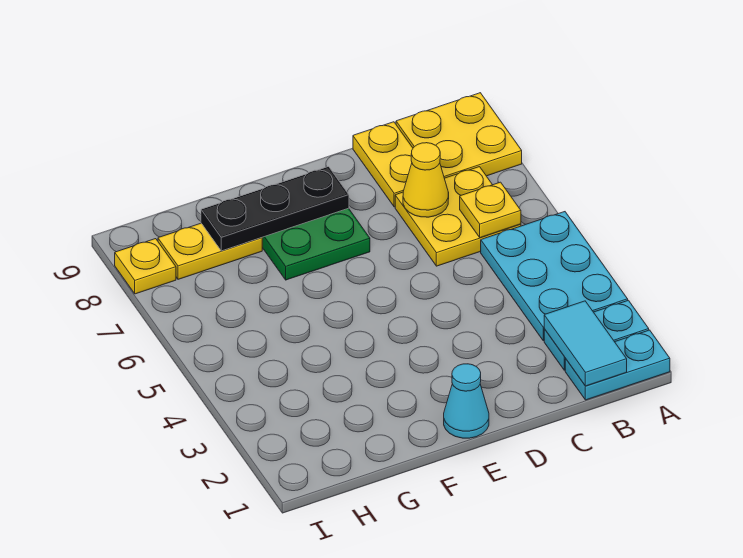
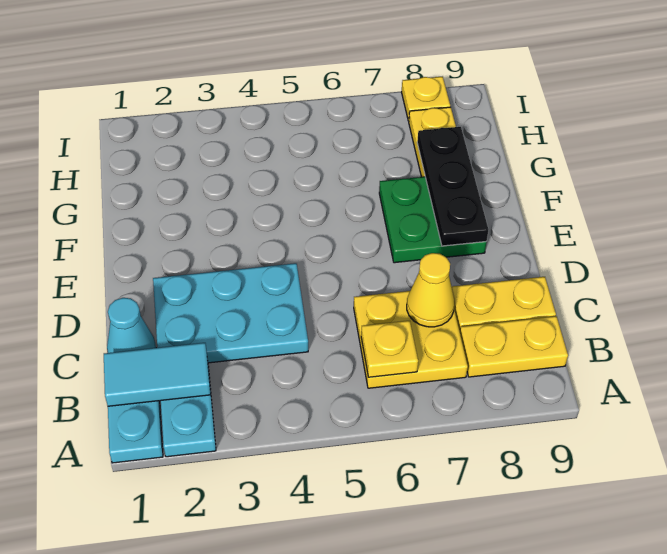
cyan plate A3:B5 level 1 -> cyan plate C2:D4 level 1
yellow plate A8:B9 level 1 -> yellow plate B8:B9 level 1
cyan cone E1 level 1 -> cyan cone C1 level 1

